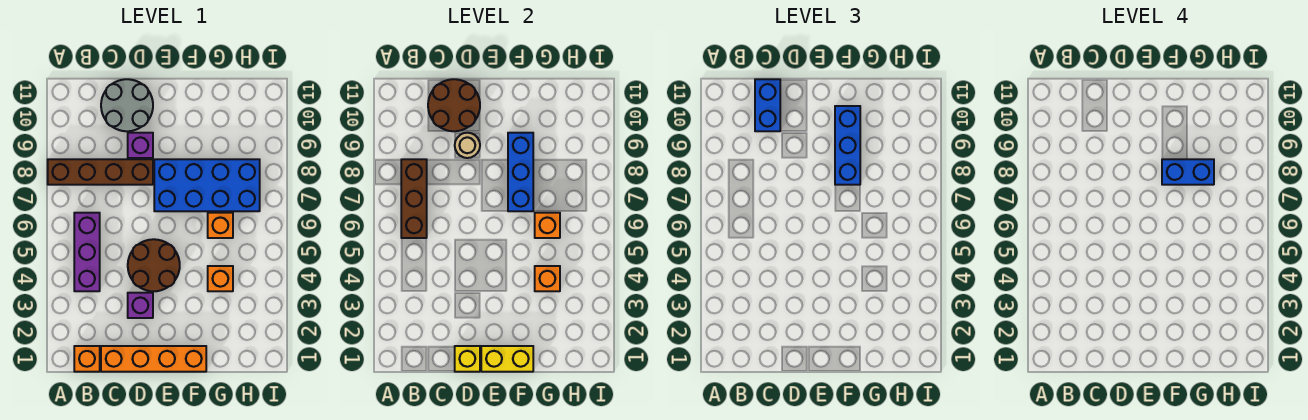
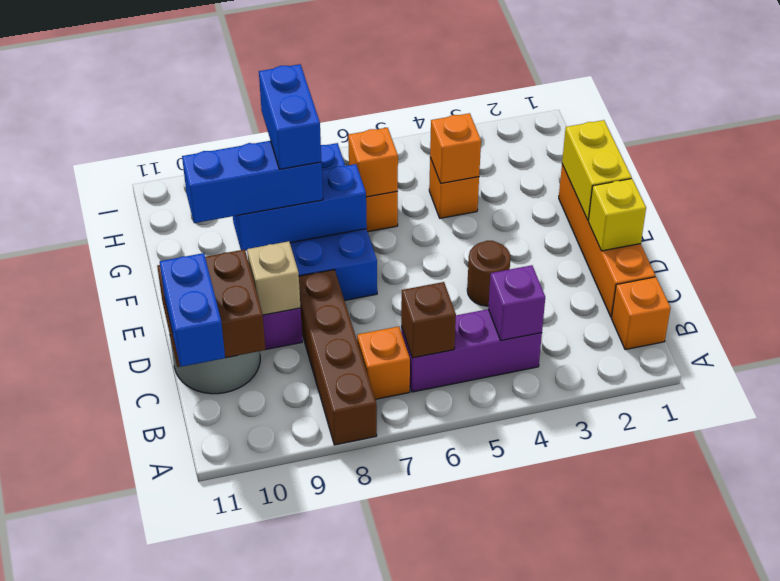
brown brick B6:B8 level 2 -> brown brick B6 level 2
none -> orange brick B7 level 1
brown round brick C10:D11 level 2 -> brown brick C10:D11 level 2
blue brick C10:C11 level 3 -> blue brick B11:C11 level 3
purple brick D3 level 1 -> purple brick B4 level 2
brown round brick D4:E5 level 1 -> brown round brick D4 level 1
tan round brick D9 level 2 -> tan brick D9 level 2

